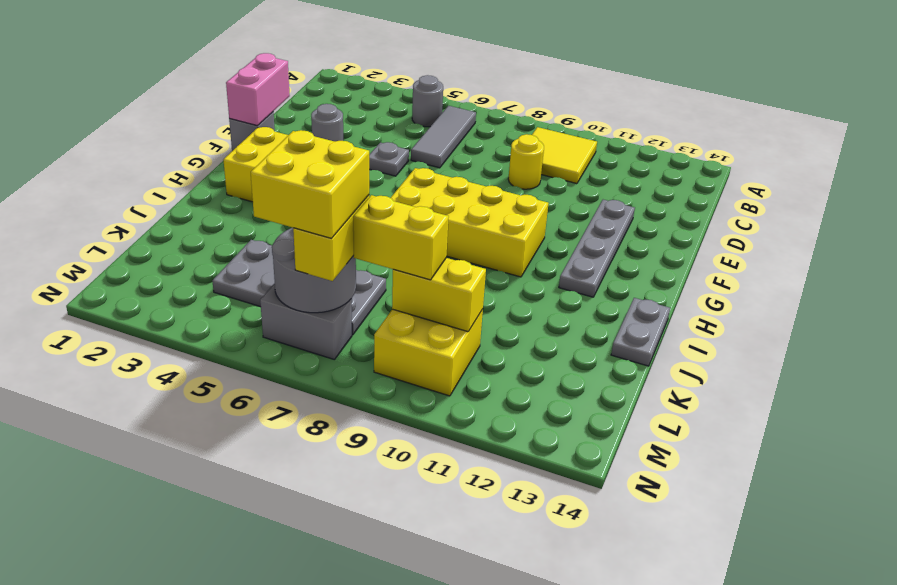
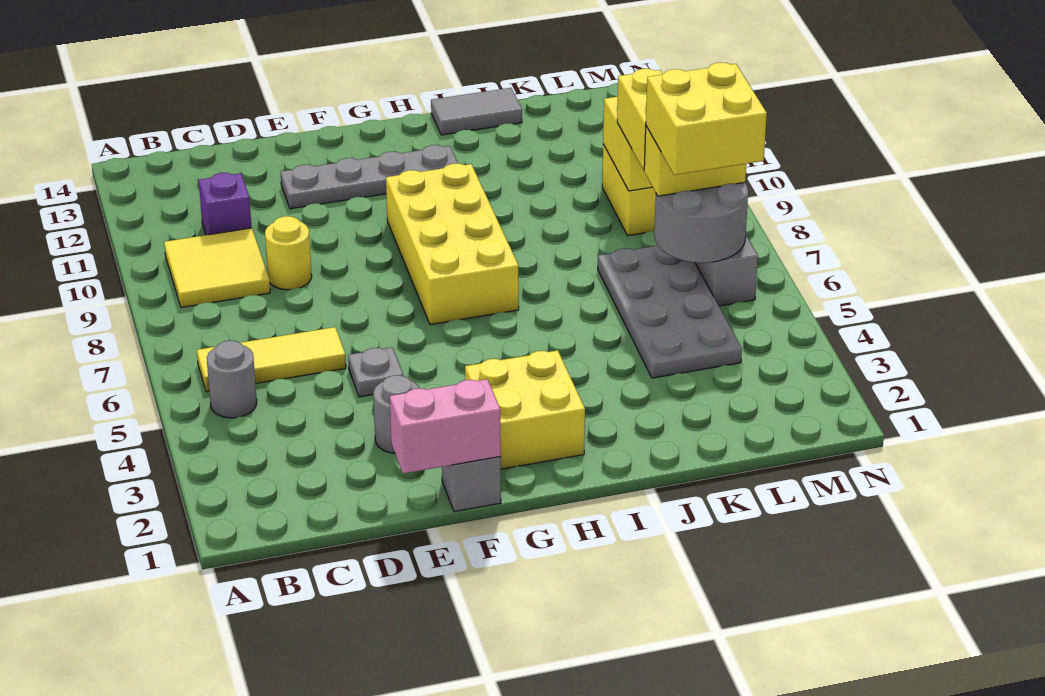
grey tile B6:D6 level 1 -> yellow tile B6:D6 level 1
none -> purple brick C11 level 1
grey plate I14:J14 level 1 -> grey tile I14:J14 level 1

